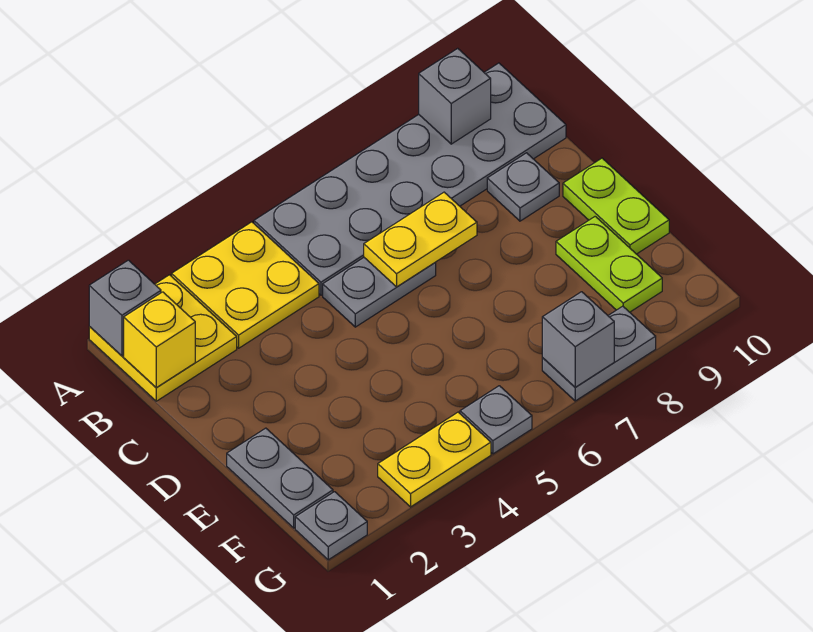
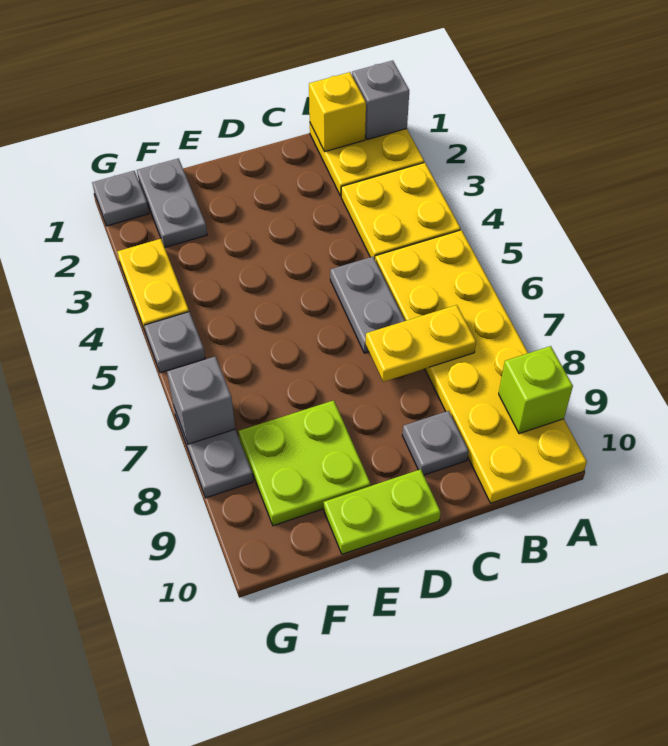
grey plate A5:B10 level 1 -> yellow plate A5:B10 level 1
grey brick A9 level 2 -> lime brick A9 level 2
yellow plate C6:C7 level 2 -> yellow plate B7:C7 level 2
grey plate E1:F1 level 1 -> grey plate F1:F2 level 1
lime plate E9:F9 level 1 -> lime plate E8:F9 level 1

